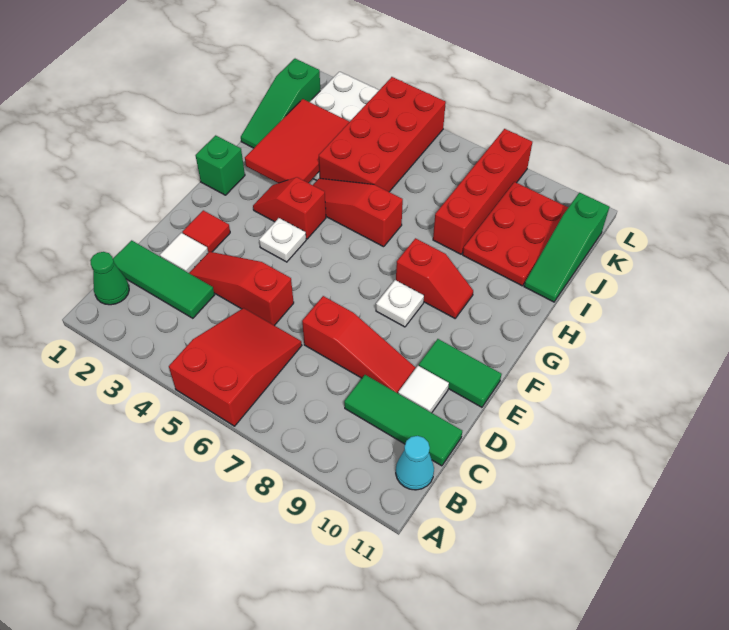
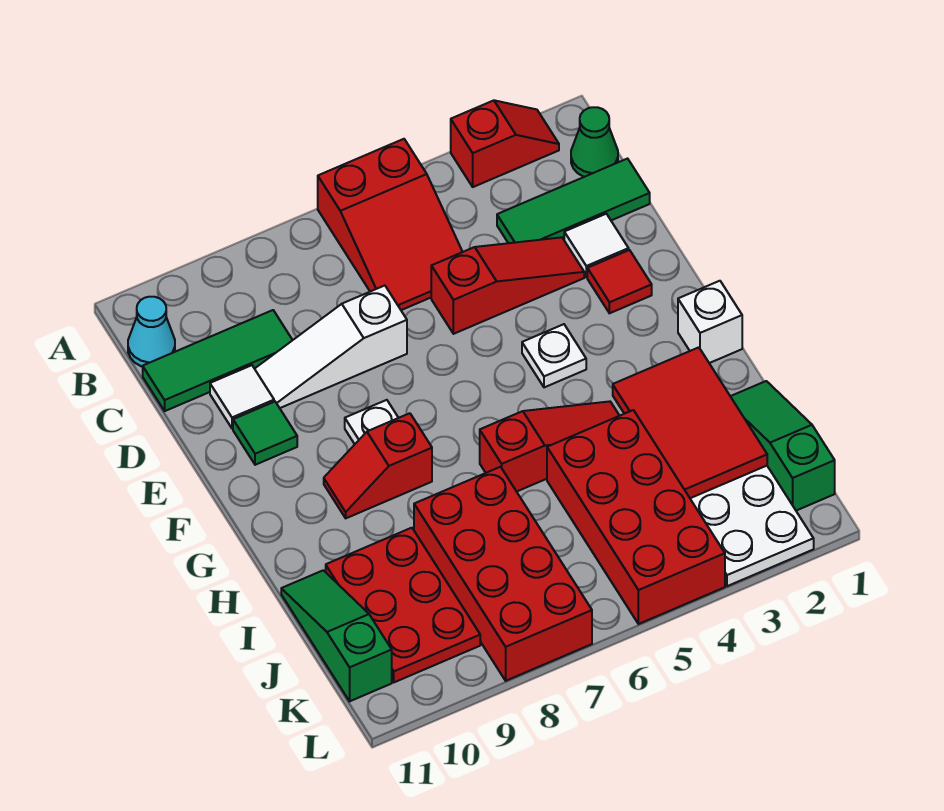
red slope D7:D9 level 1 top 7 -> white slope D7:D9 level 1 top 7
green tile E10:E11 level 1 -> green tile E10 level 1
green brick G1 level 1 -> white brick G1 level 1
red slope G3:G4 level 1 top 4 -> red slope A2:A3 level 1 top 3
red brick I8:L8 level 1 -> red brick I7:L8 level 1

